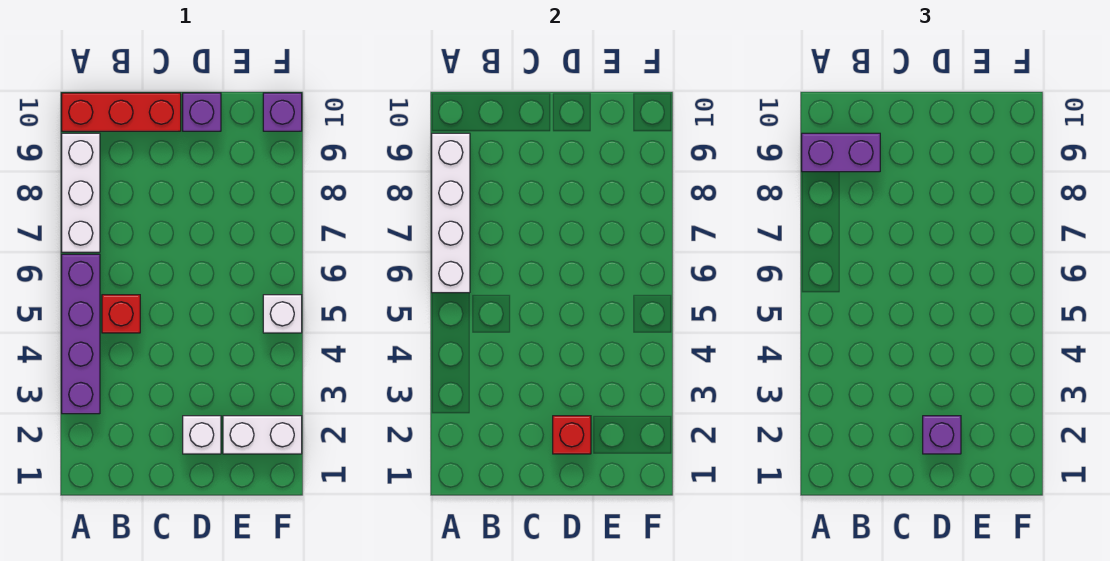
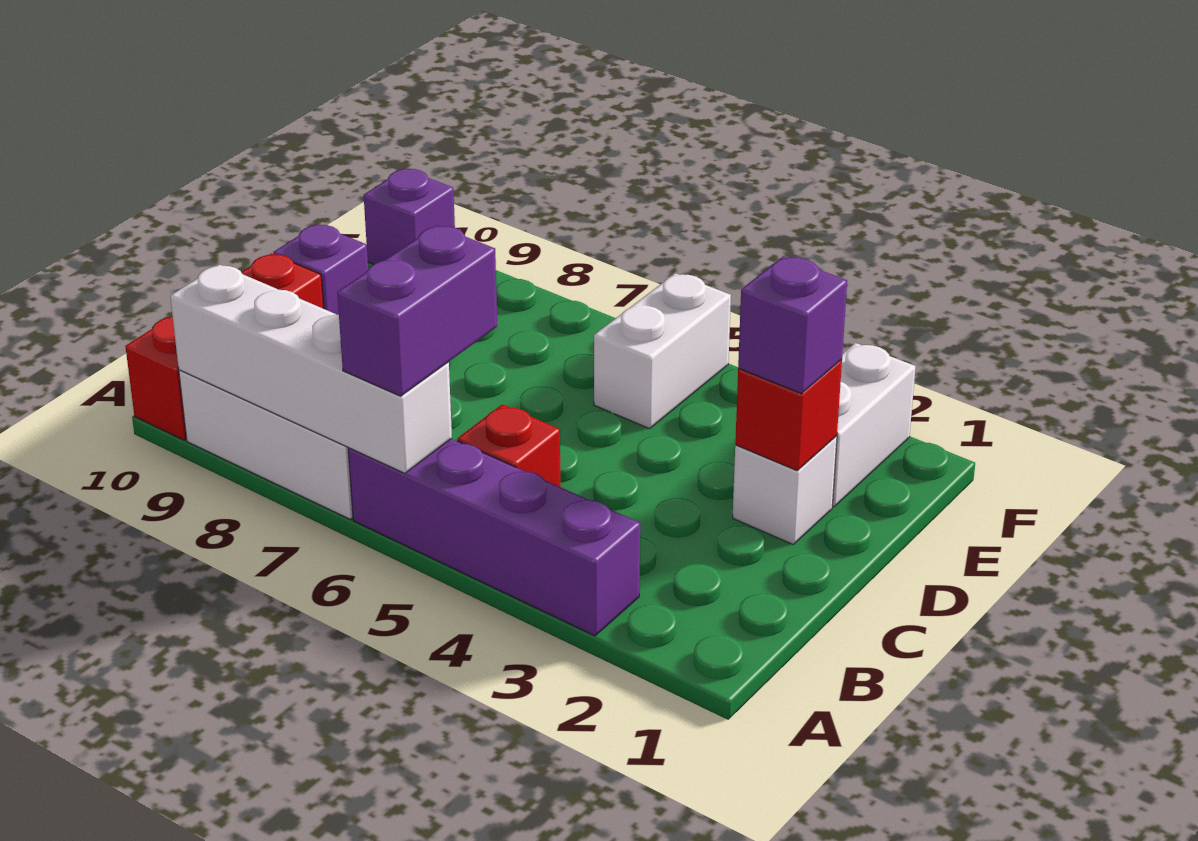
purple brick A9:B9 level 3 -> purple brick A6:B6 level 3
white brick F5 level 1 -> white brick E5:F5 level 1

